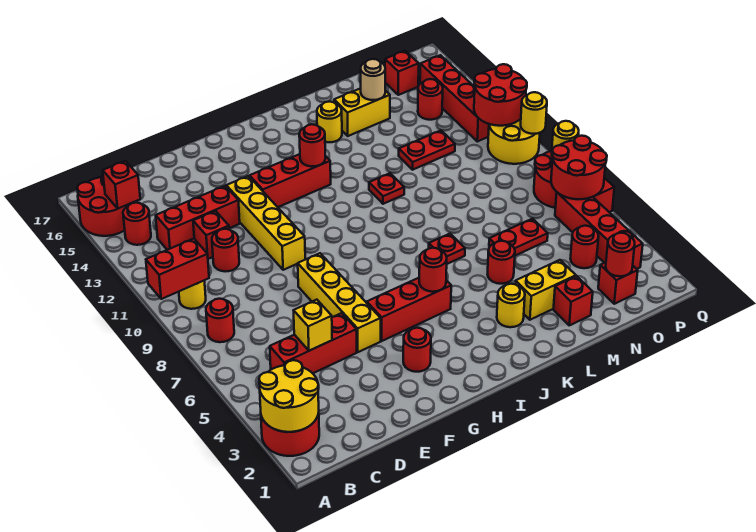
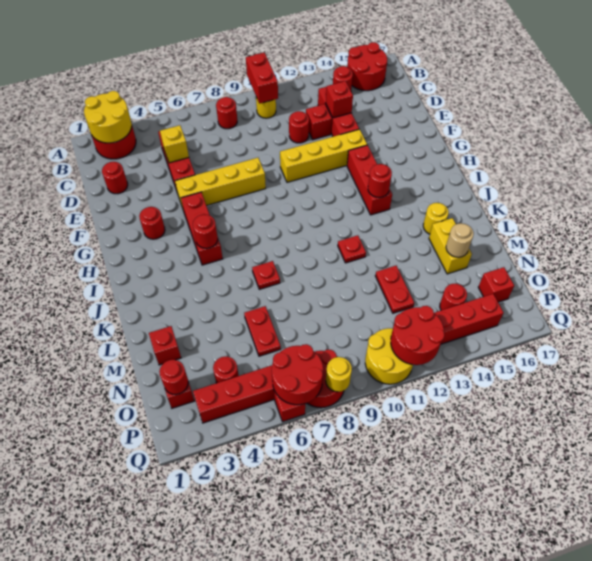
red brick B15 level 2 -> red brick D13 level 2
yellow round brick K3 level 1 -> none
yellow brick L3:M3 level 1 -> none
red round brick L5 level 1 -> red round brick D2 level 1
yellow round brick Q10 level 2 -> none

